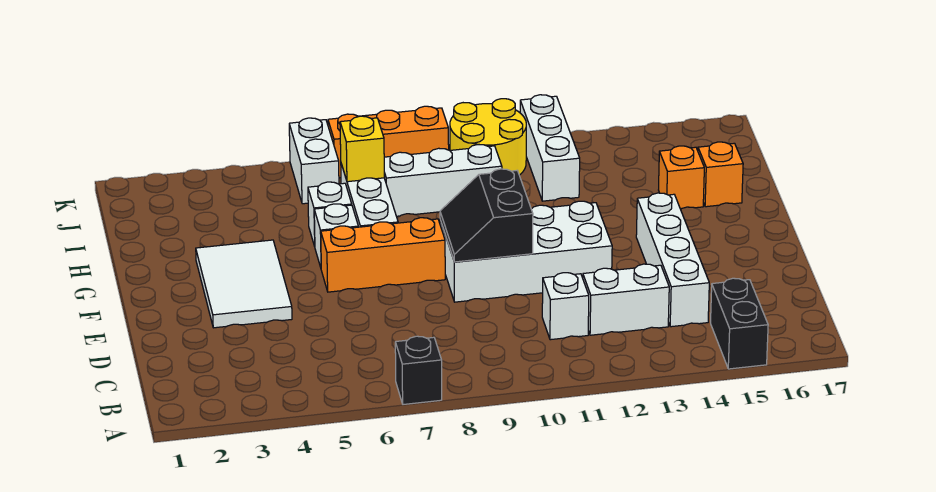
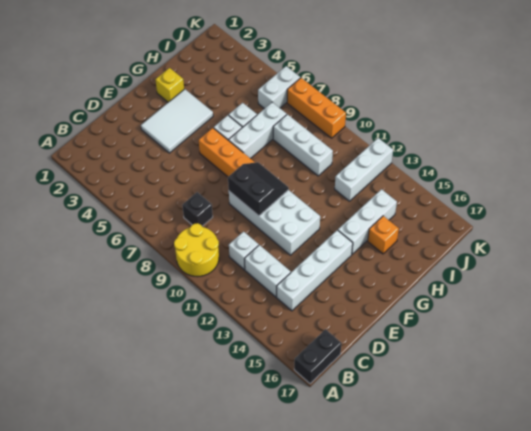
black brick A7 level 1 -> black brick C8 level 1
black brick A15:B15 level 1 -> black brick A17:B17 level 1
black slope E9:F10 level 2 top 10 -> black slope E9:F10 level 2 top E
none -> white brick G14:I14 level 1
orange brick H16 level 1 -> none
yellow brick I7 level 2 -> yellow brick G2 level 1
yellow round brick J10:K11 level 1 -> yellow round brick A9:B10 level 1

